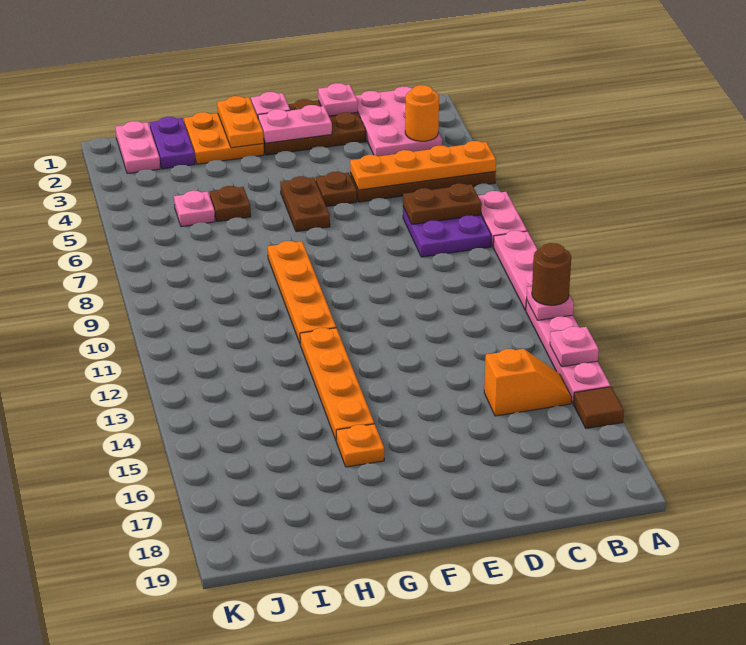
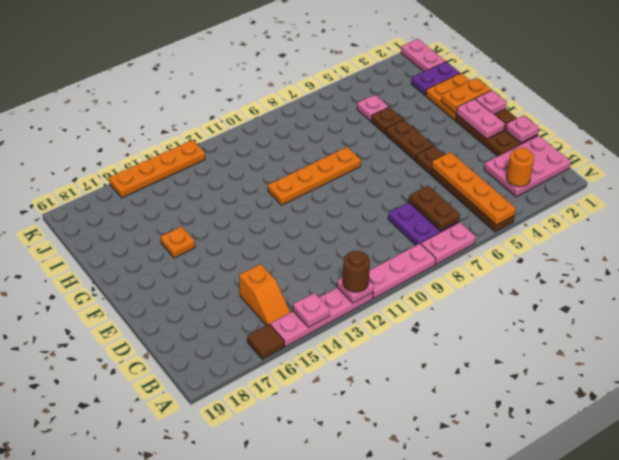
brown plate F5:F6 level 1 -> brown plate F5:G5 level 1
orange plate G12:G15 level 1 -> orange plate K13:K16 level 1
pink plate J1:J2 level 1 -> pink plate J1:K1 level 1

